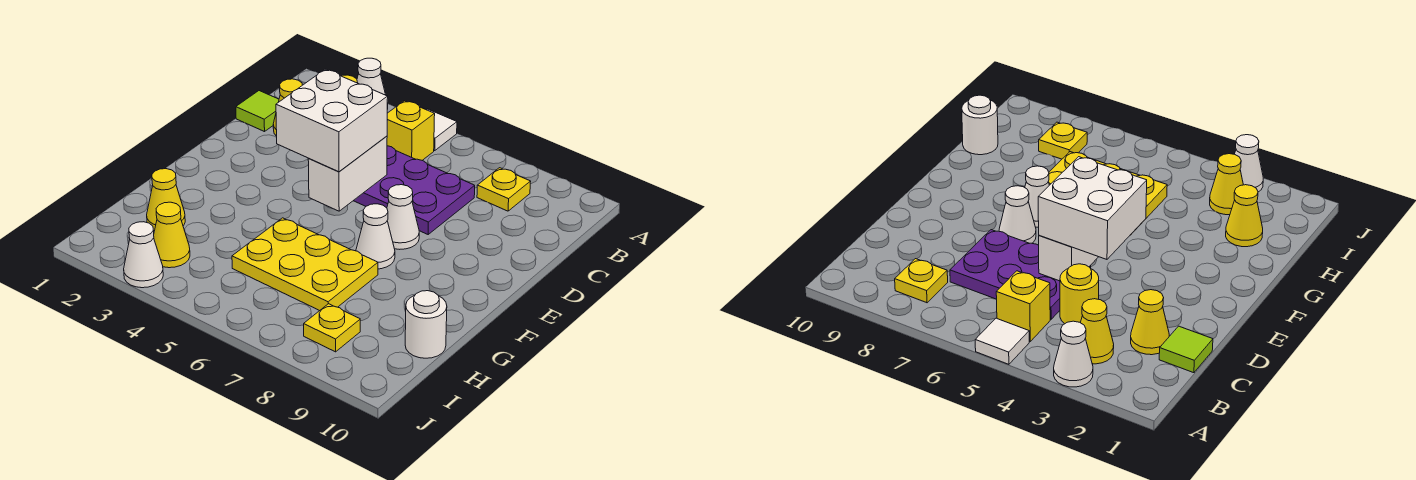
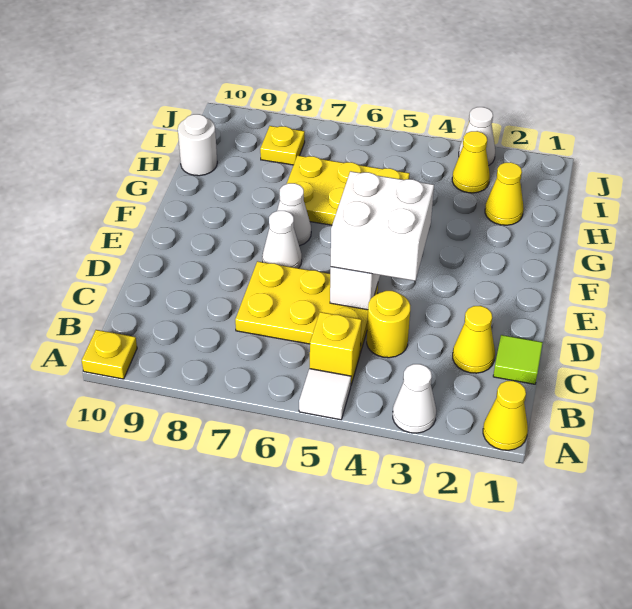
yellow cone B3 level 1 -> yellow cone A1 level 1
yellow plate B8 level 1 -> yellow plate A10 level 1
purple plate C5:D7 level 1 -> yellow plate C5:D7 level 1

